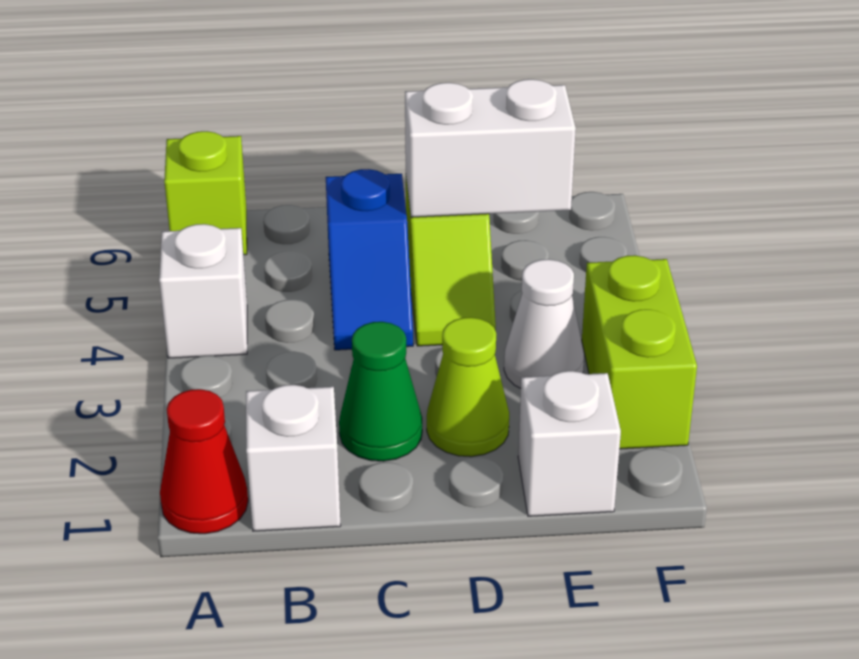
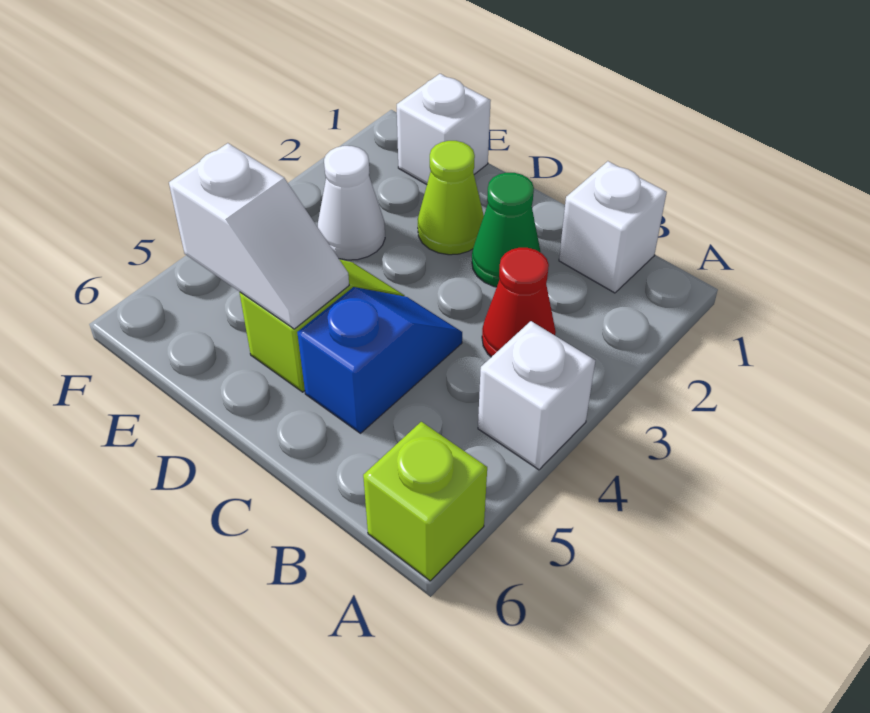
red cone A1 level 1 -> red cone B3 level 1
white brick D5:E5 level 2 -> white slope D5:E5 level 2 top E
lime brick F2:F3 level 1 -> none

